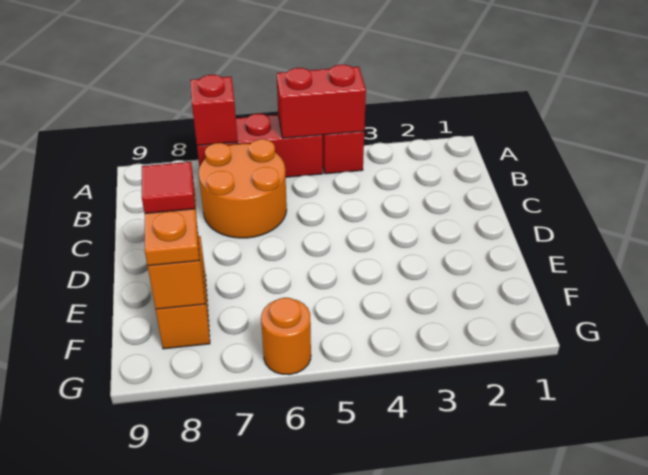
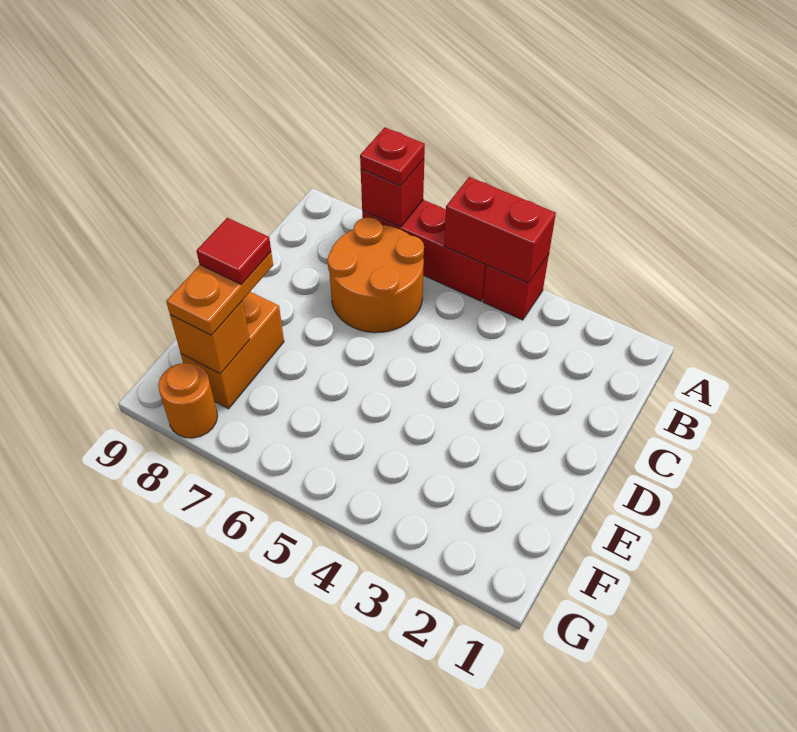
none -> red plate A7 level 3
orange round brick G6 level 1 -> orange round brick G8 level 1

